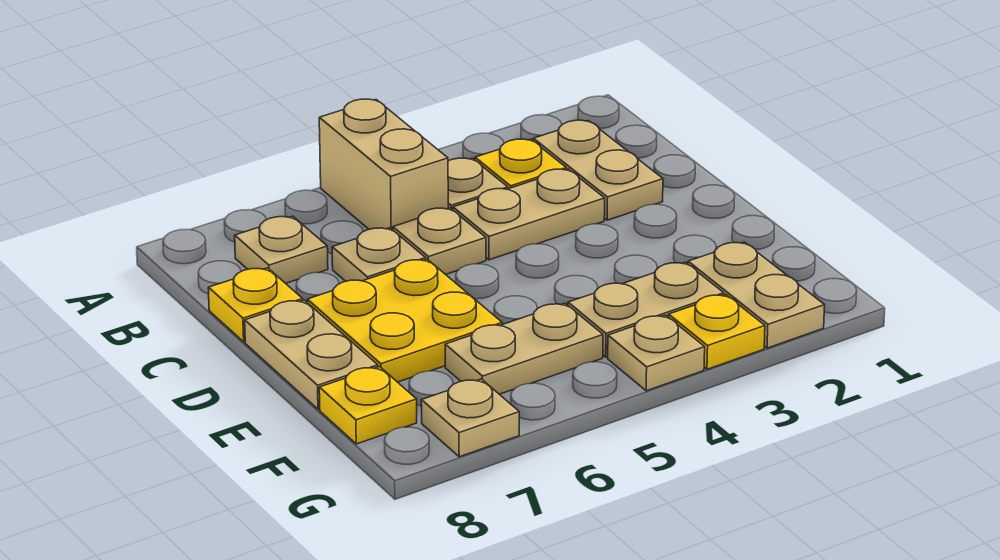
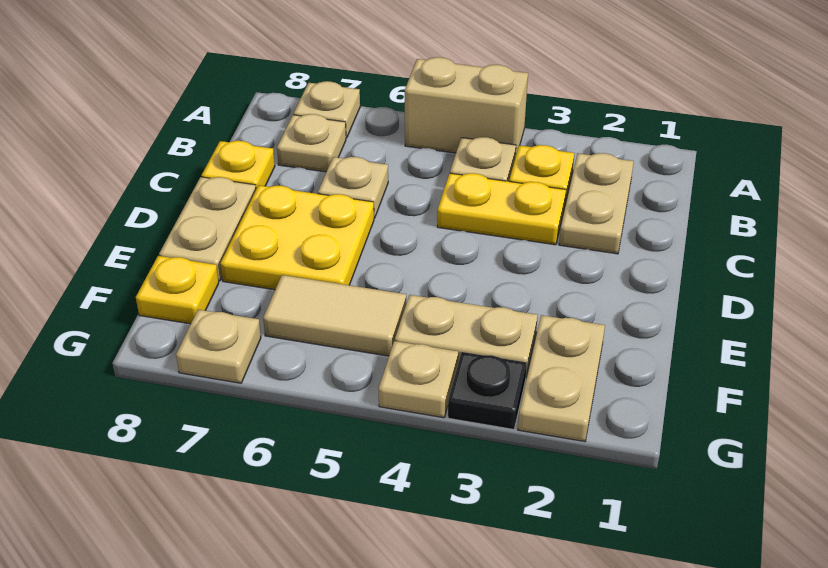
tan brick A5:B5 level 1 -> tan brick A4:A5 level 1
tan plate C3:C4 level 1 -> yellow plate C3:C4 level 1
tan plate C5 level 1 -> tan plate A7 level 1
tan plate F5:F6 level 1 -> tan tile F5:F6 level 1
yellow plate G3 level 1 -> black plate G3 level 1

